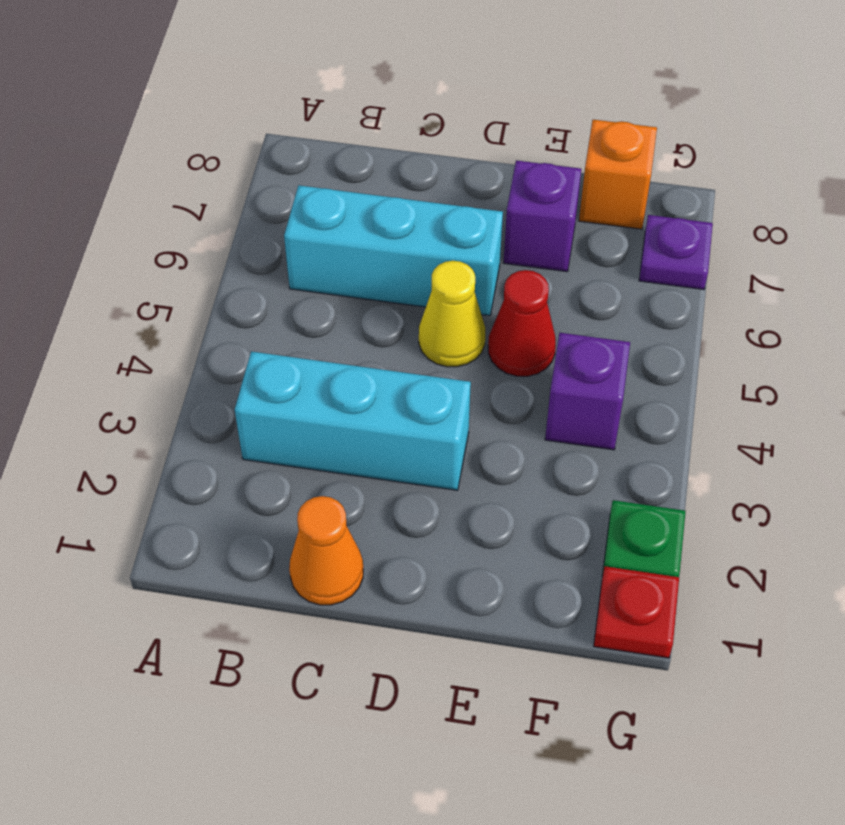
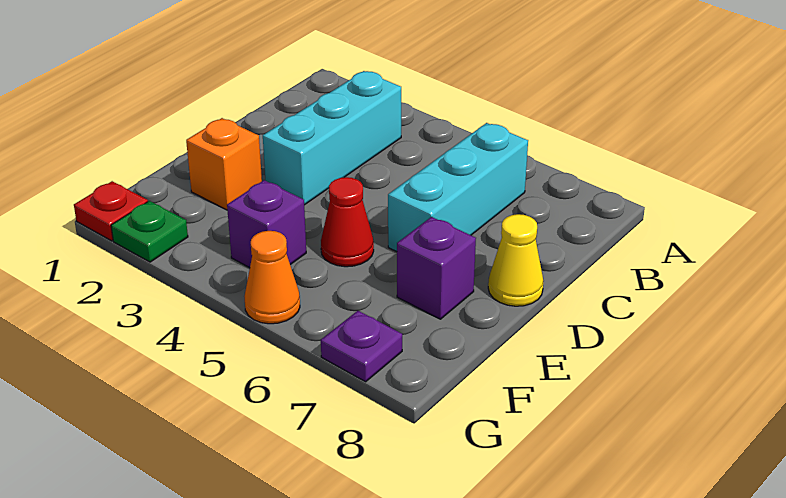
orange cone C1 level 1 -> orange cone G5 level 1
yellow cone D5 level 1 -> yellow cone D8 level 1
orange brick F8 level 1 -> orange brick E2 level 1

